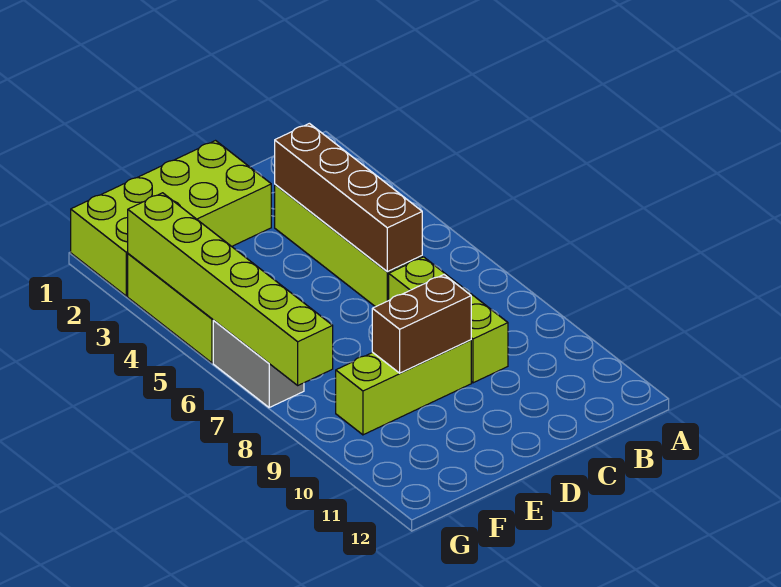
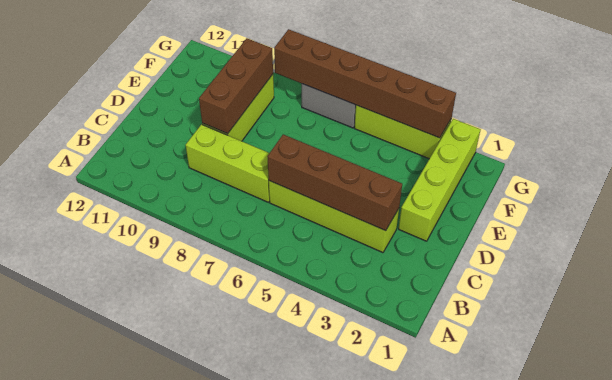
lime brick D1:G2 level 1 -> lime brick D2:G2 level 1
brown brick D9:E9 level 2 -> brown brick D9:F9 level 2
lime brick G3:G8 level 2 -> brown brick G3:G8 level 2

